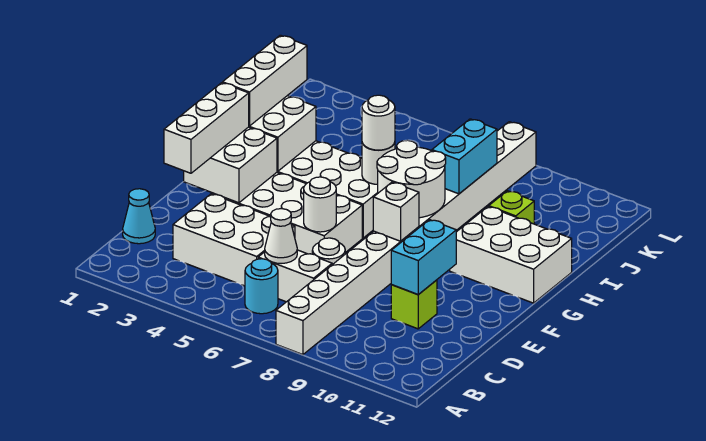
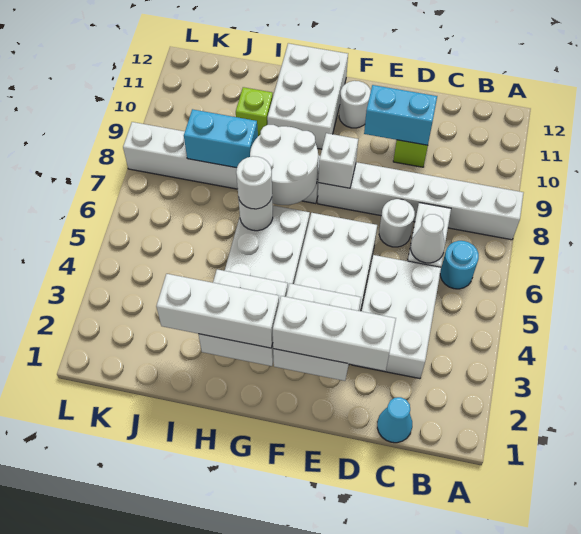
white round brick E6 level 2 -> white round brick F11 level 1

